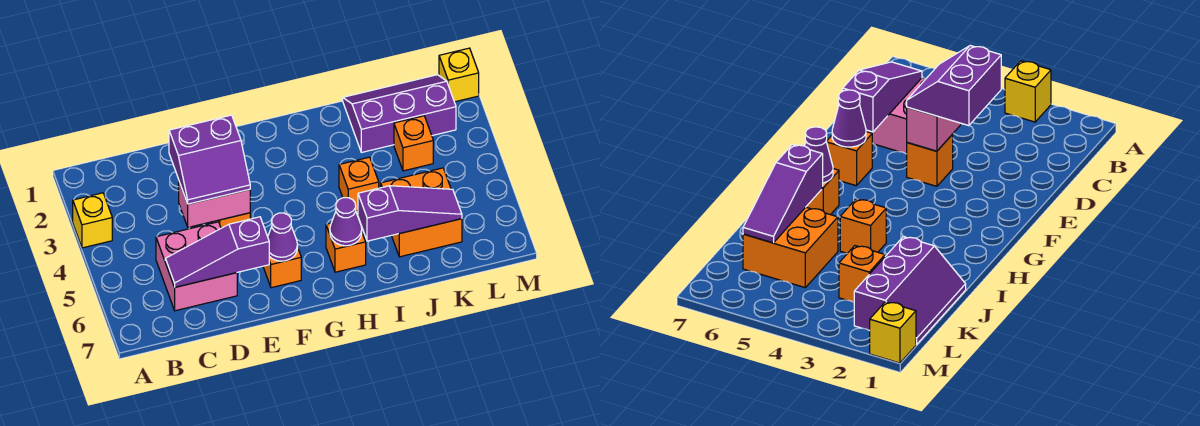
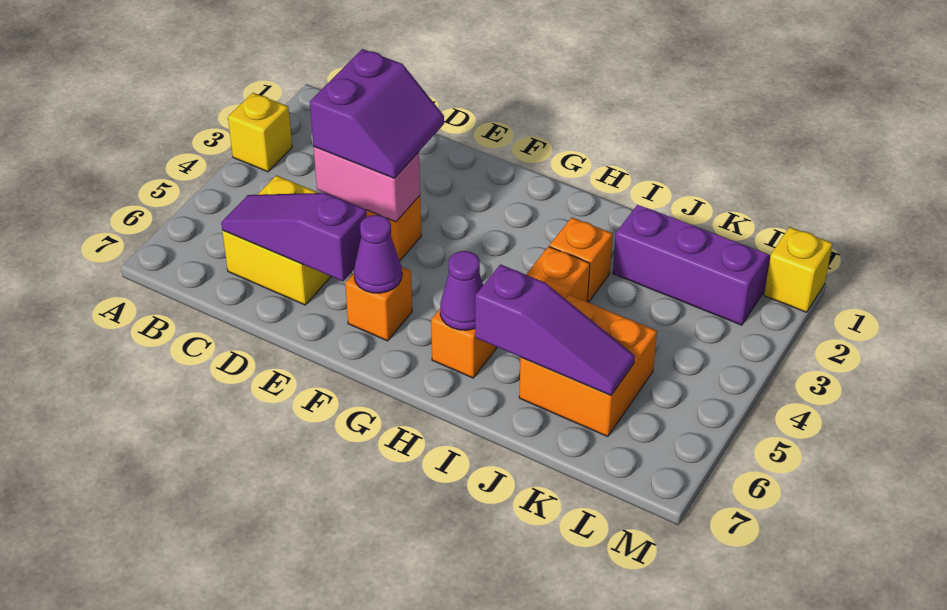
pink brick C5:D6 level 1 -> yellow brick C5:D6 level 1
purple slope D3:E4 level 3 top 3 -> purple slope D3:E4 level 3 top D
orange brick K3 level 1 -> orange brick I3 level 1

